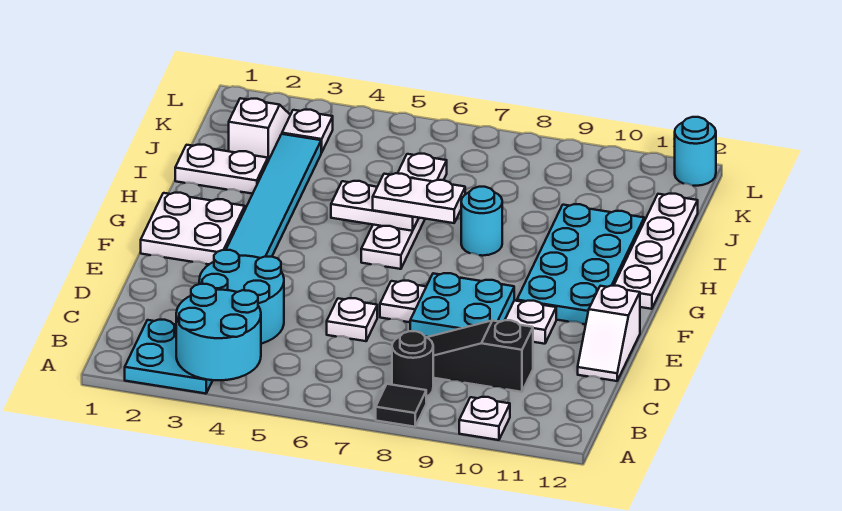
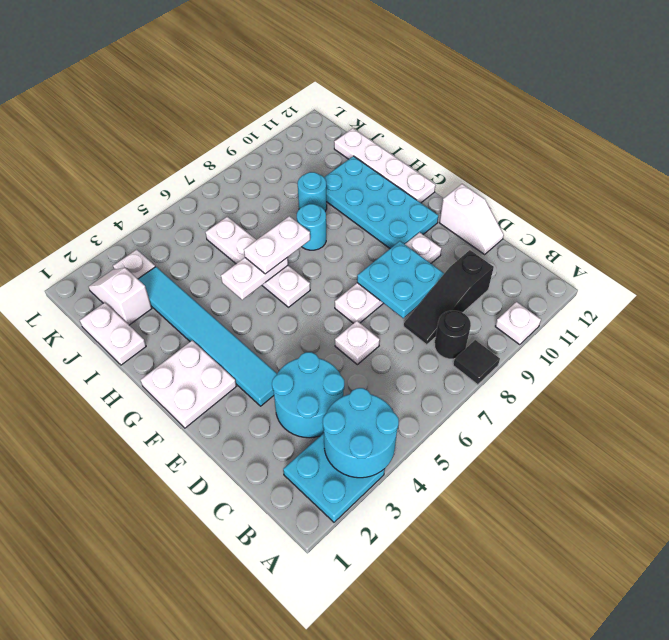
white plate I1:I2 level 1 -> white plate I1:J1 level 1
cyan round brick L12 level 1 -> cyan round brick I9 level 1

